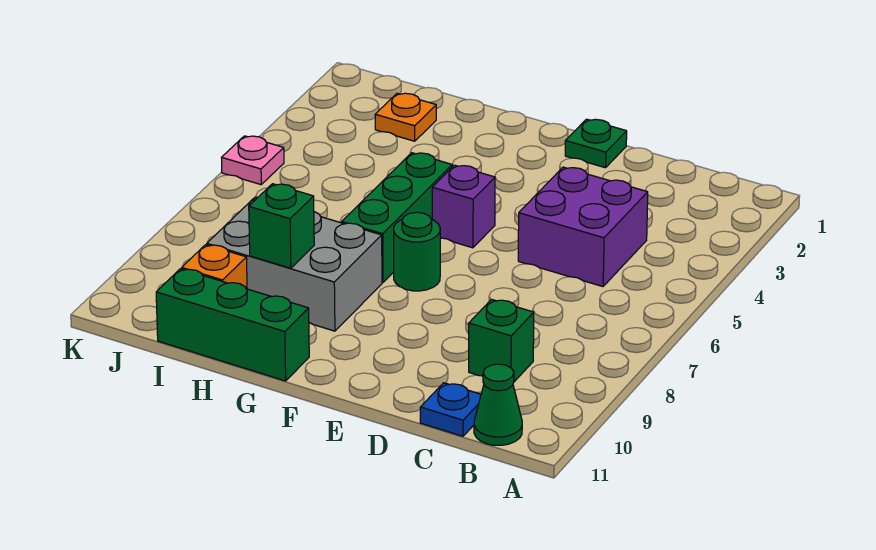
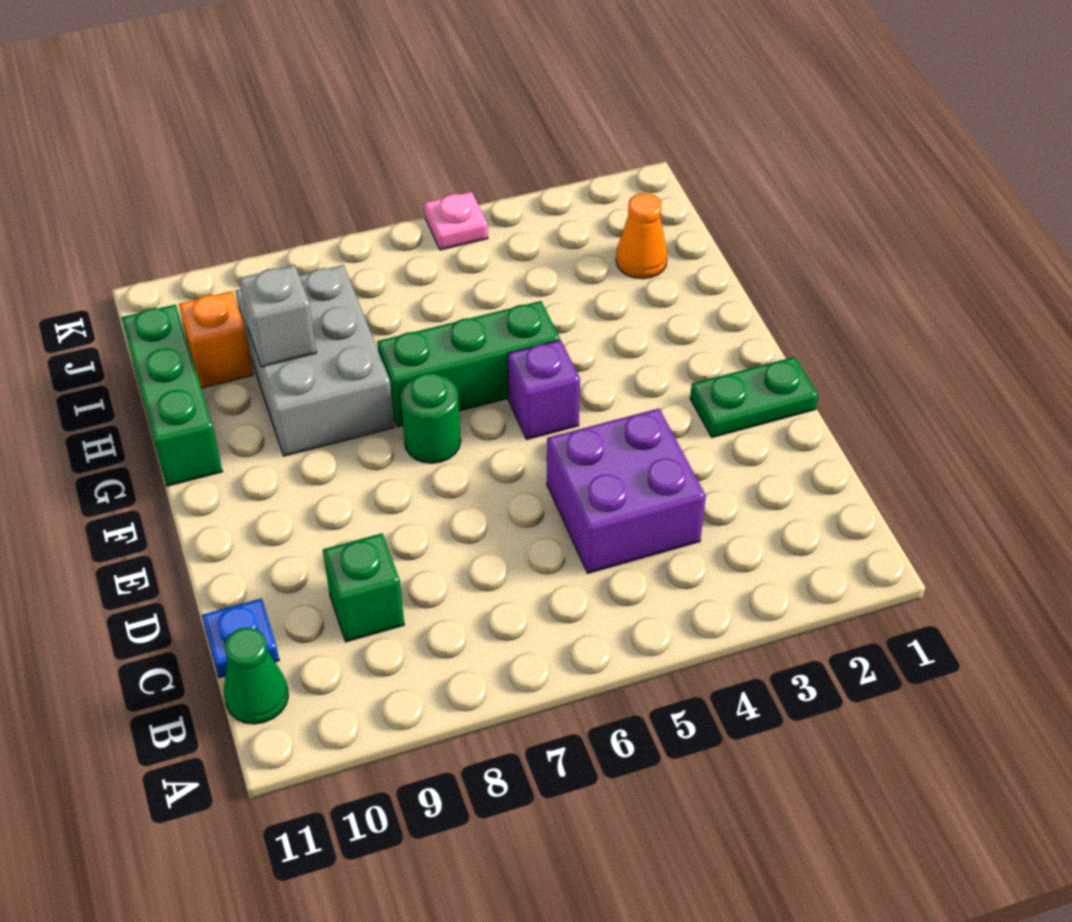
green plate E1 level 1 -> green plate E1:E2 level 1
green brick H9 level 2 -> grey brick H9 level 2
orange plate I2 level 1 -> orange cone I2 level 1

